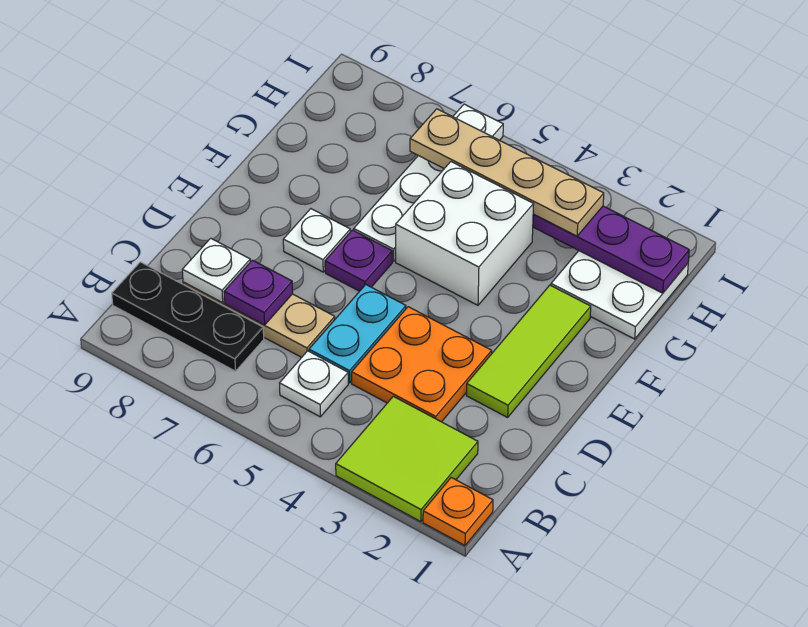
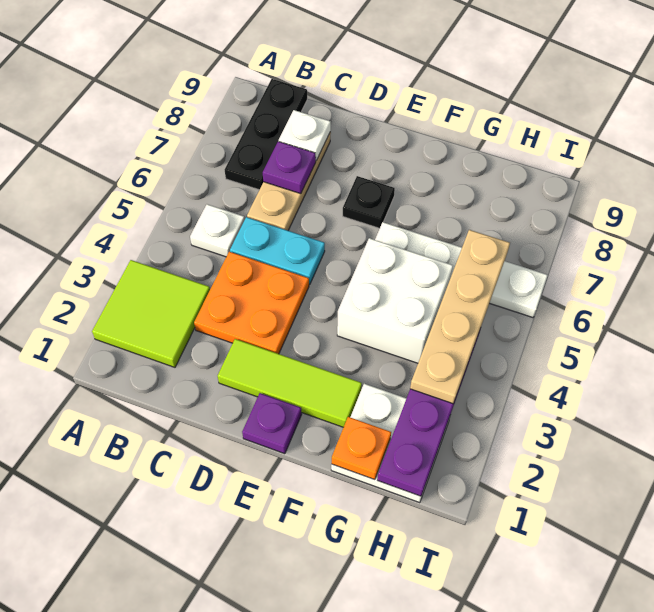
orange plate A1 level 1 -> orange plate G1 level 2
purple plate E6 level 1 -> purple plate E1 level 1
white plate E7 level 1 -> black plate E7 level 1

